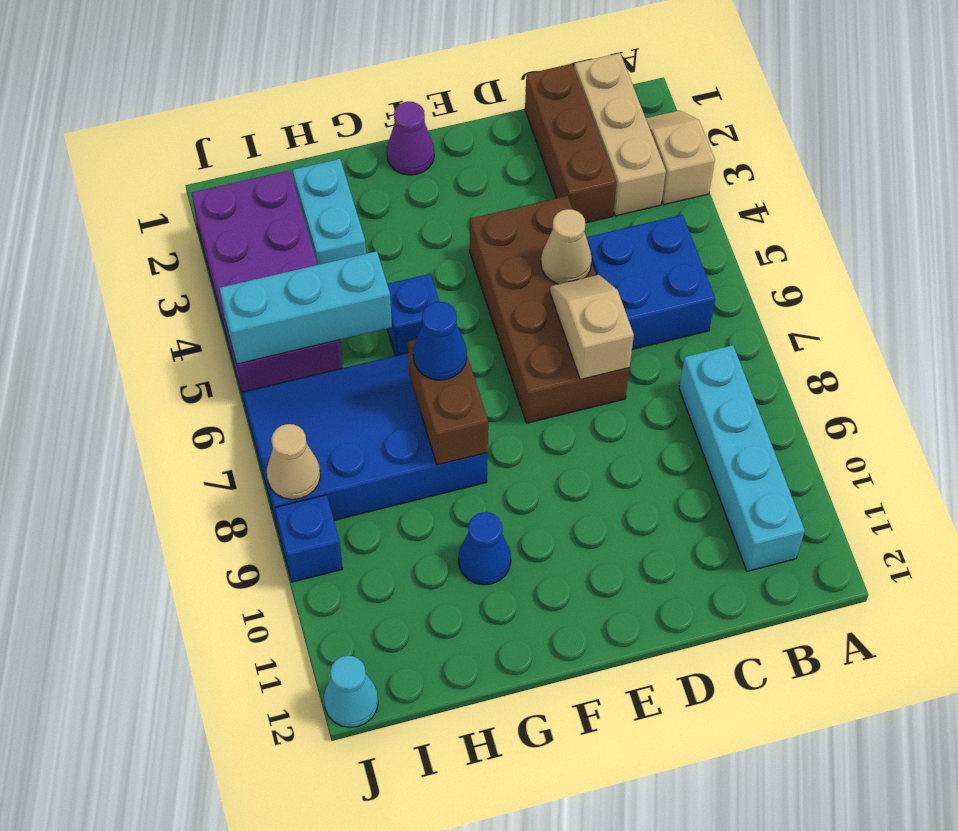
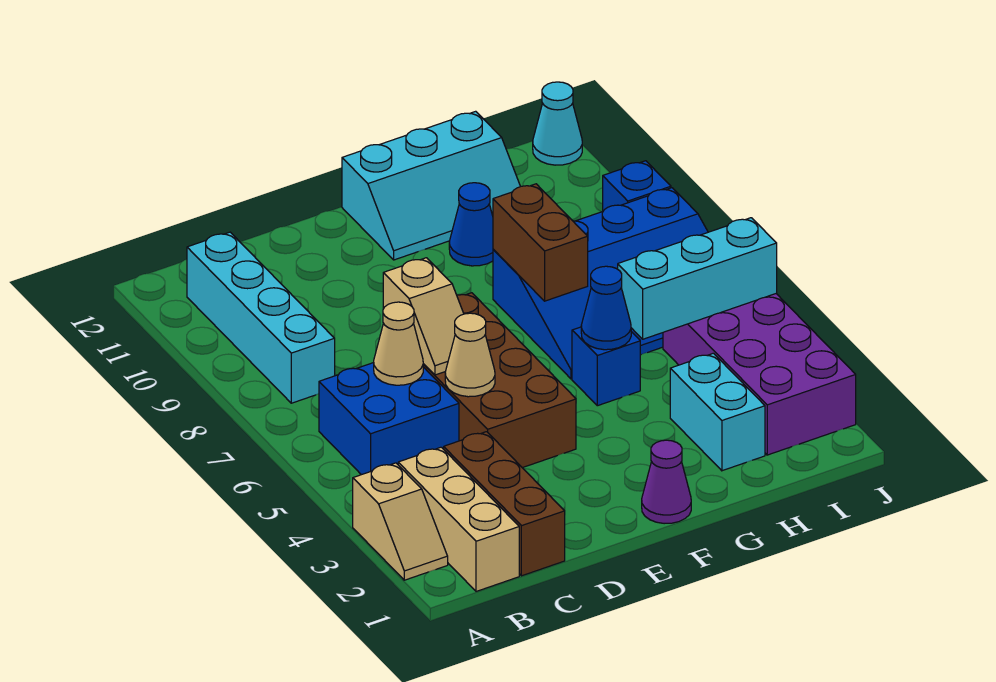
none -> cyan slope F11:H12 level 1 top 12
blue cone G7 level 3 -> blue cone G5 level 2
tan cone J8 level 2 -> tan cone C6 level 2

